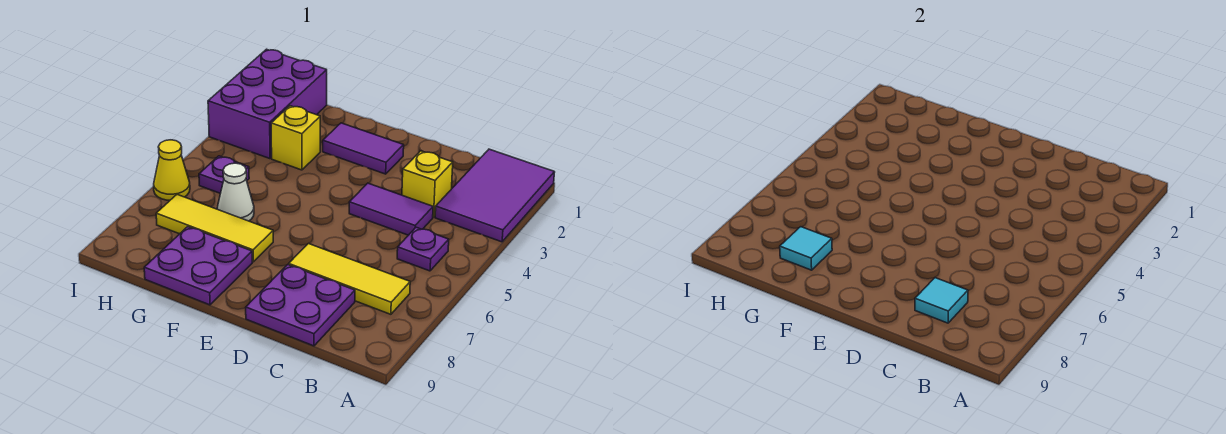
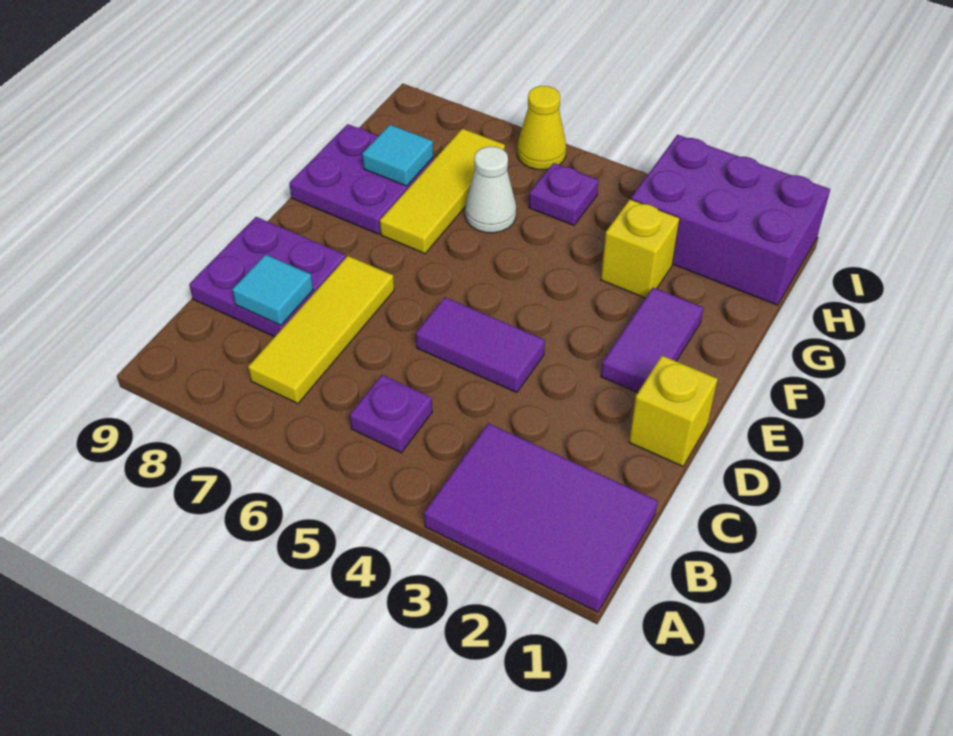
yellow brick C3 level 1 -> yellow brick D1 level 1
purple tile C4:D4 level 1 -> purple tile D4:D5 level 1

